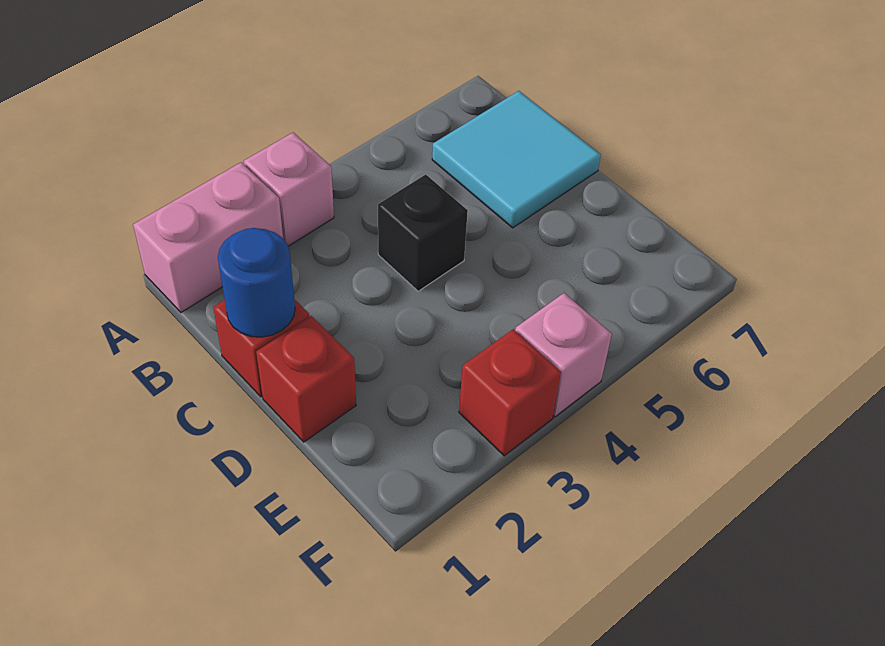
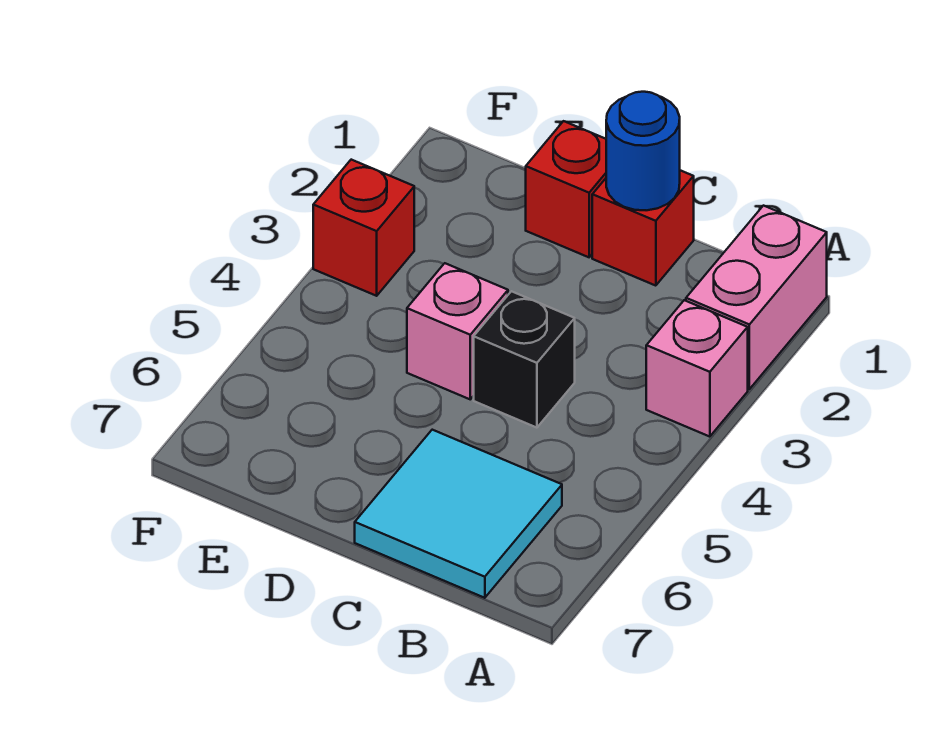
pink brick F4 level 1 -> pink brick D4 level 1

